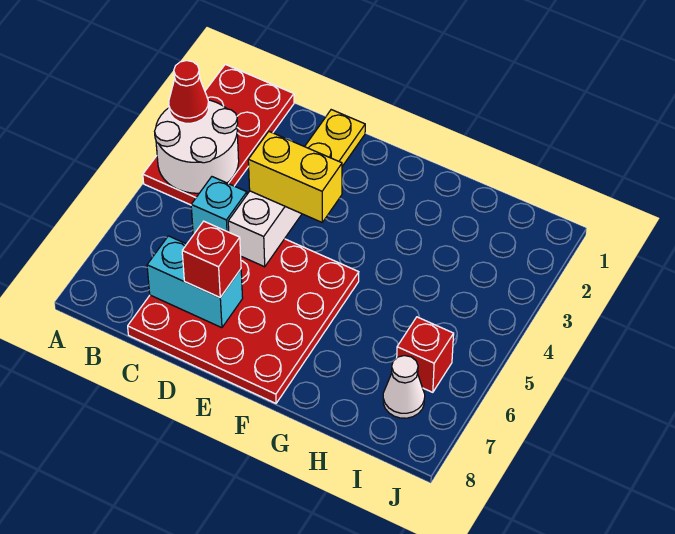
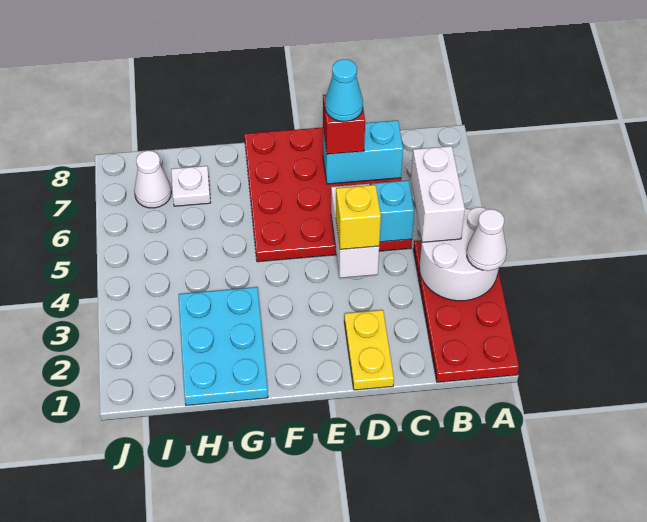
red cone A3 level 3 -> white cone A3 level 3
none -> white brick B4:B5 level 3
yellow brick D4:E4 level 3 -> yellow brick D4 level 3
none -> cyan cone D7 level 4
none -> cyan plate G1:H3 level 1
none -> white plate H7 level 1
red brick I6 level 1 -> none

